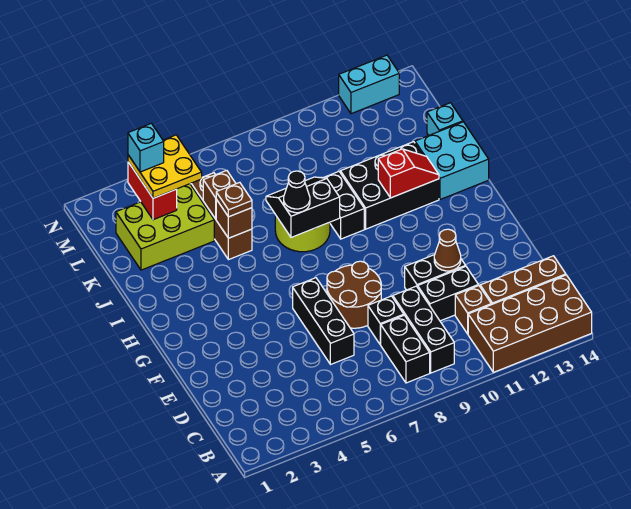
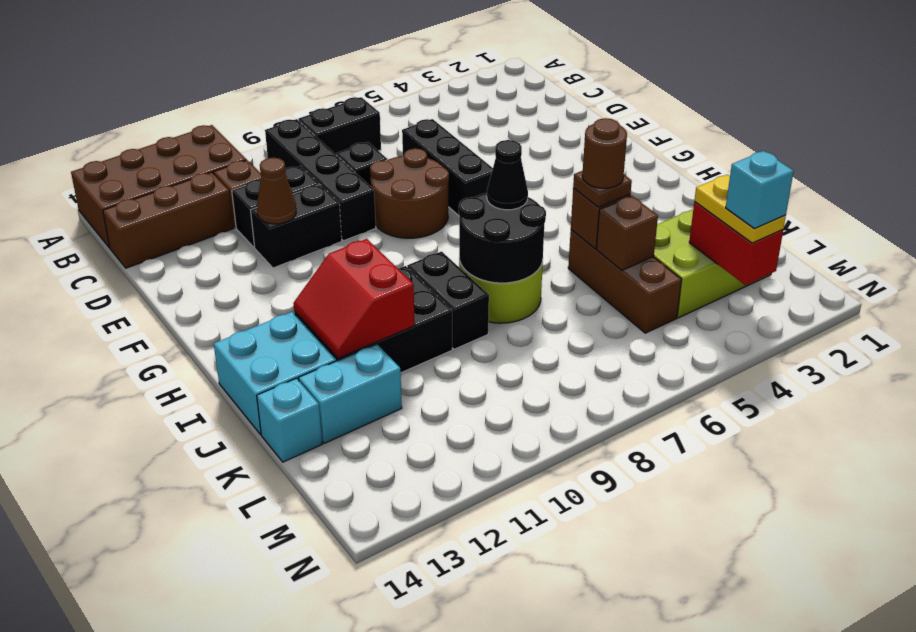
black brick B8:C8 level 1 -> black brick B7:B8 level 1
black brick B9:D9 level 1 -> black brick B9:E9 level 1
black slope I7:J8 level 2 top I -> black round brick I7:J8 level 2
red slope I11:I12 level 2 top 11 -> red slope I11:J12 level 2 top 11
none -> brown round brick J5 level 4
yellow plate L3:M4 level 3 -> yellow plate L3:M3 level 3
cyan brick N12:N13 level 1 -> cyan brick K12:K13 level 1

